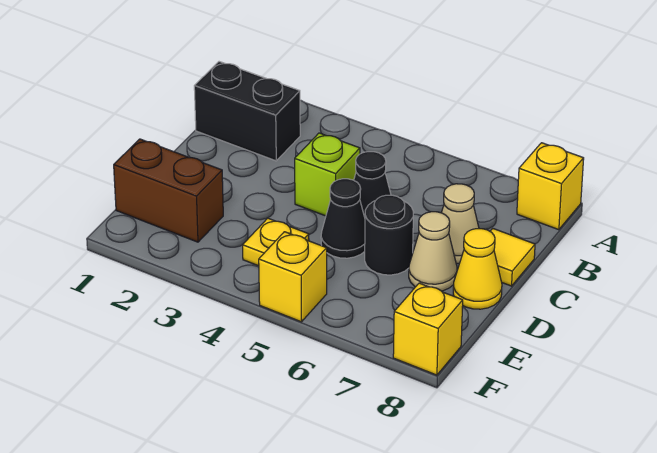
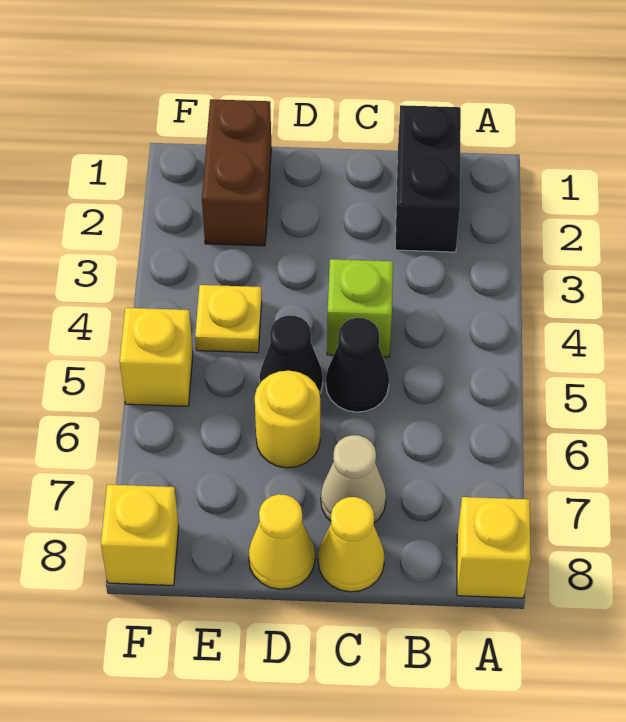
yellow tile C8 level 1 -> yellow cone C8 level 1
black round brick D6 level 1 -> yellow round brick D6 level 1
tan cone D7 level 1 -> none

